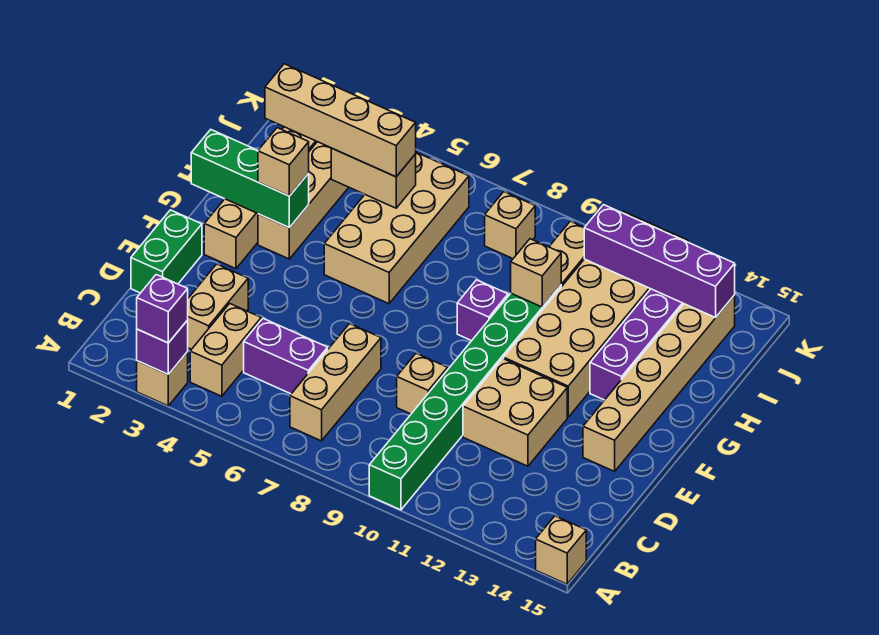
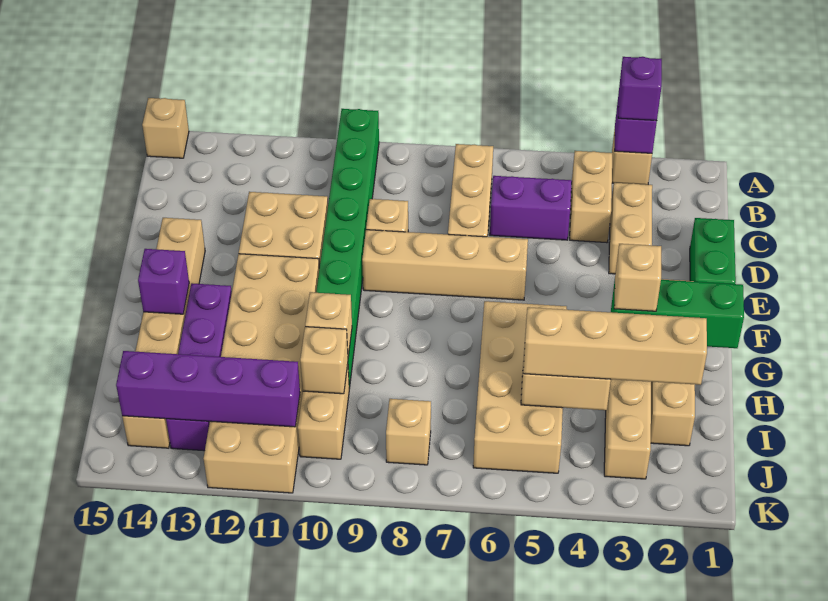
none -> tan brick E6:E9 level 1
purple brick G9 level 1 -> purple brick G14 level 2
none -> tan brick I10 level 2

